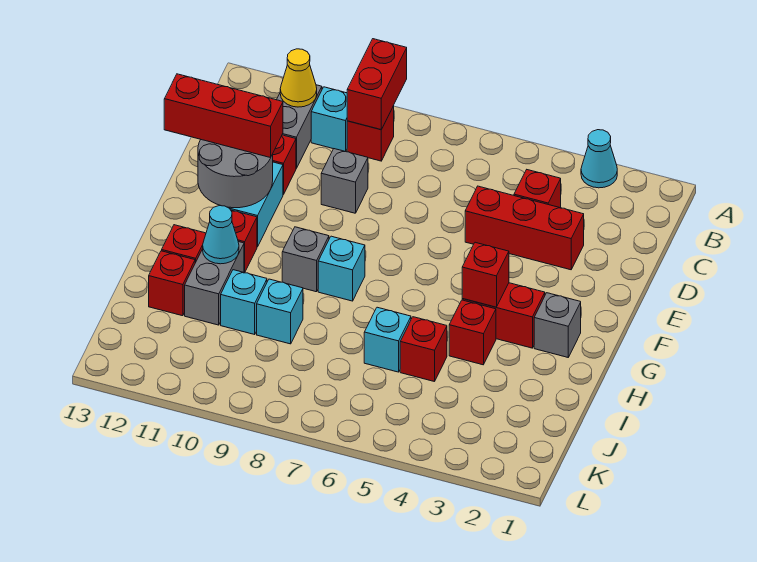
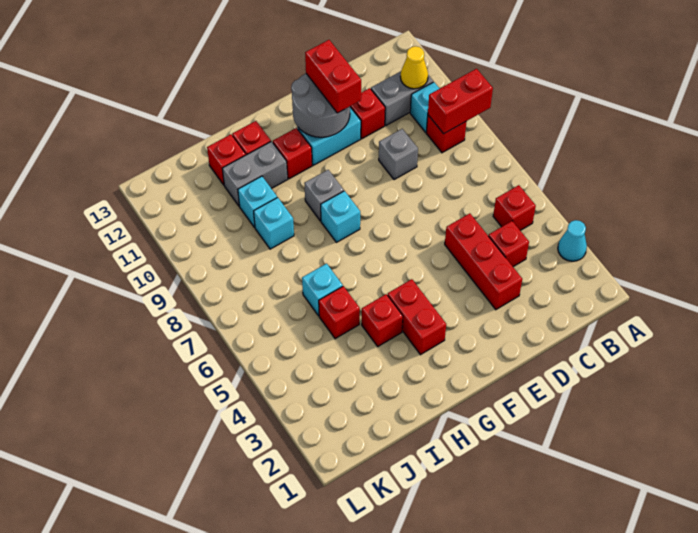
red brick E11:E13 level 3 -> red brick E11:E12 level 3
grey brick G2 level 1 -> none
red brick G4 level 2 -> red brick B5 level 1
cyan cone H11 level 2 -> none

